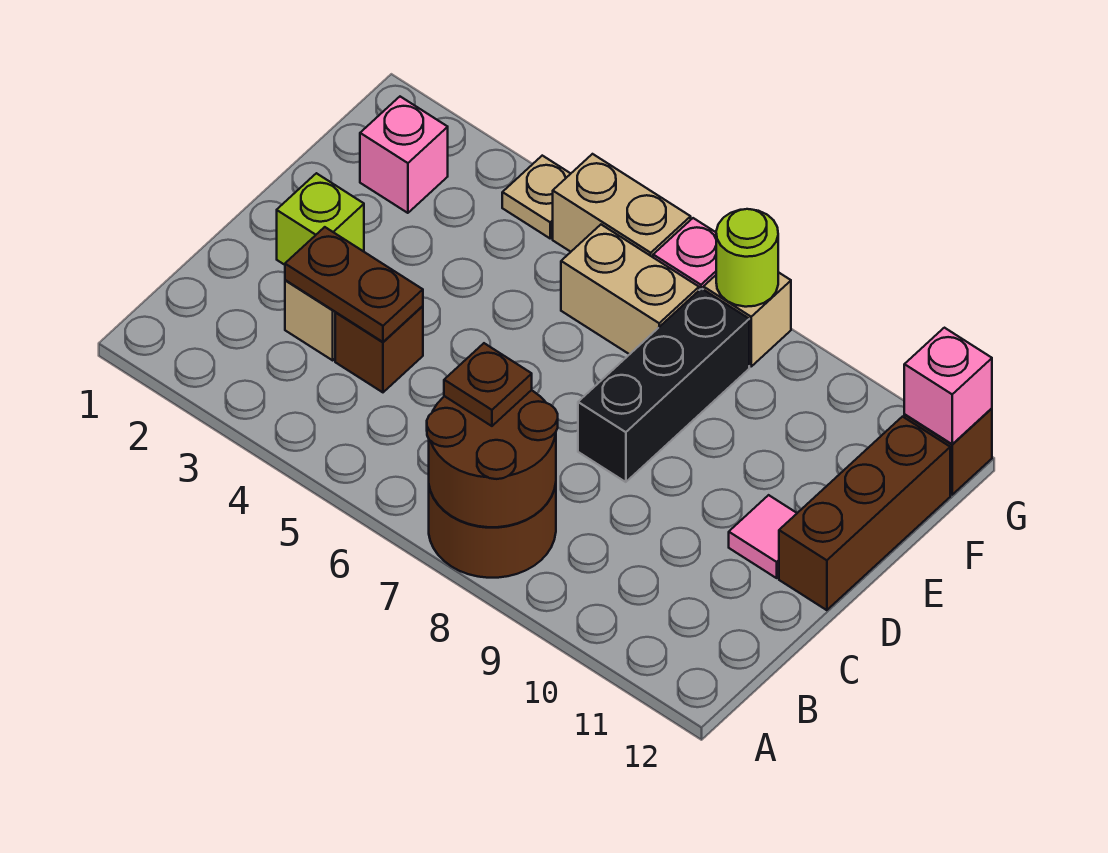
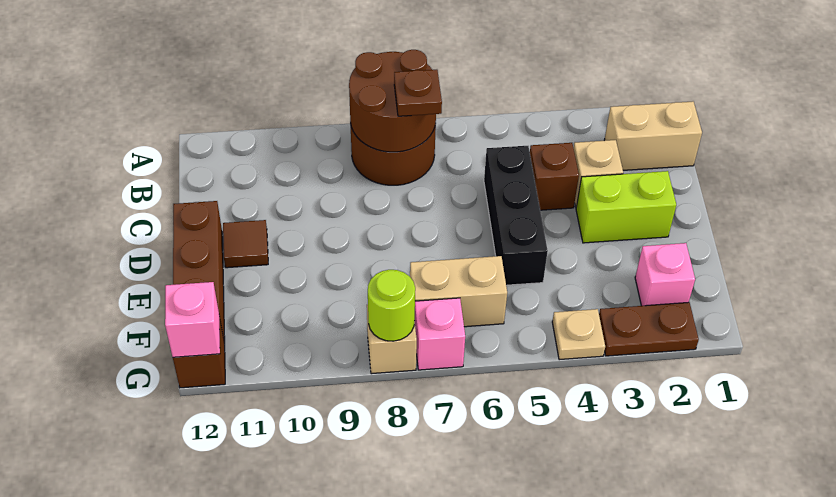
brown plate C3:C4 level 2 -> brown plate G2:G3 level 1
lime brick D2 level 1 -> lime brick D2:D3 level 1
black brick D8:F8 level 1 -> black brick C5:E5 level 1
pink tile D11 level 1 -> brown tile D11 level 1
tan brick G5:G6 level 1 -> tan brick B1:B2 level 1

